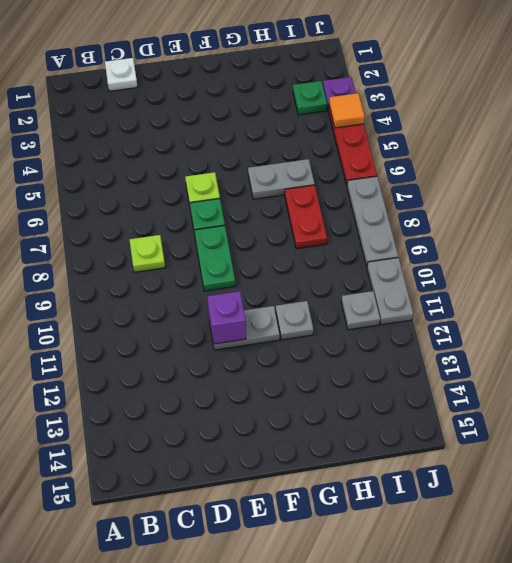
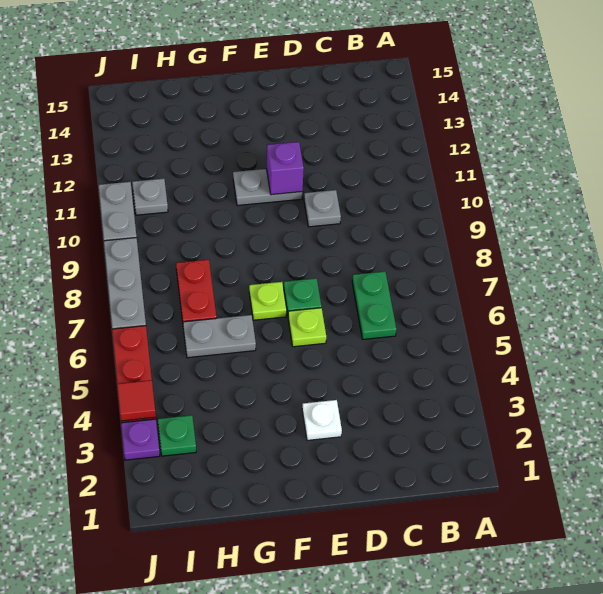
white plate C1 level 1 -> white plate E3 level 1
lime plate C8 level 1 -> lime plate F7 level 1
green plate E8:E9 level 1 -> green plate C6:C7 level 1
grey plate G11 level 1 -> grey plate D10 level 1
orange tile J4 level 2 -> red tile J4 level 2

